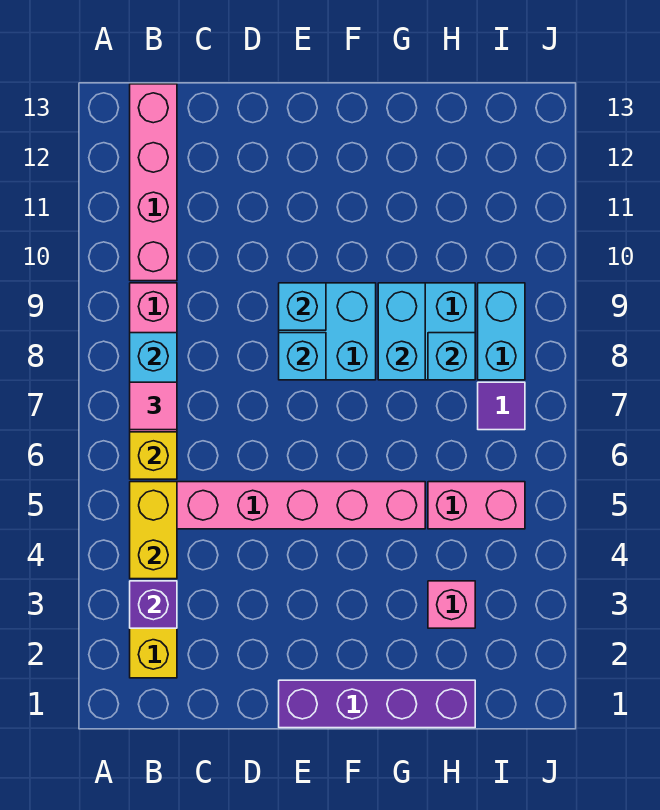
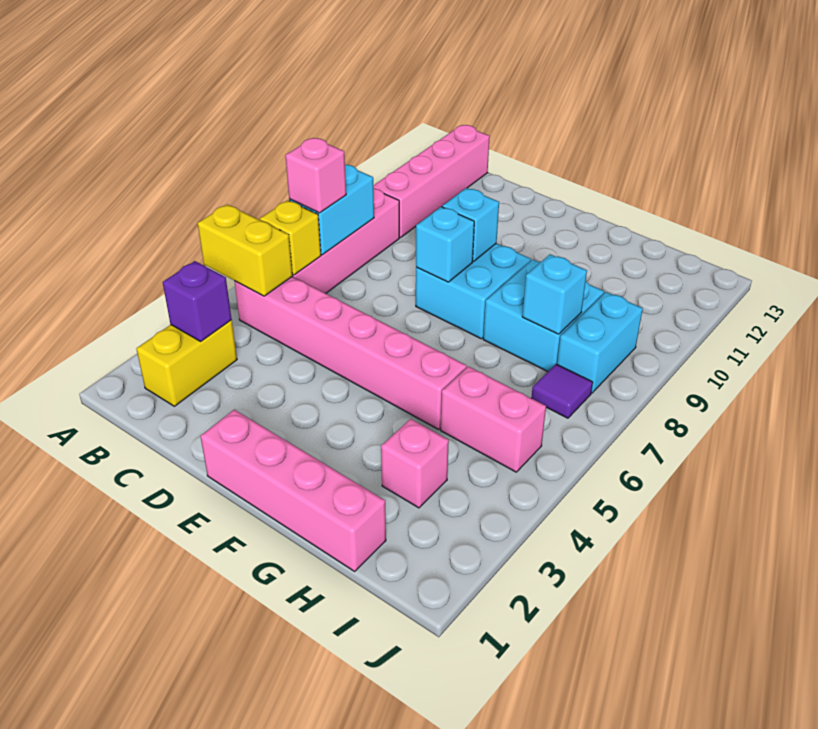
yellow brick B4:B5 level 2 -> yellow brick A5:B5 level 2
pink tile B7 level 3 -> pink brick B7 level 3
purple brick E1:H1 level 1 -> pink brick E1:H1 level 1
cyan brick G8:G9 level 2 -> none

